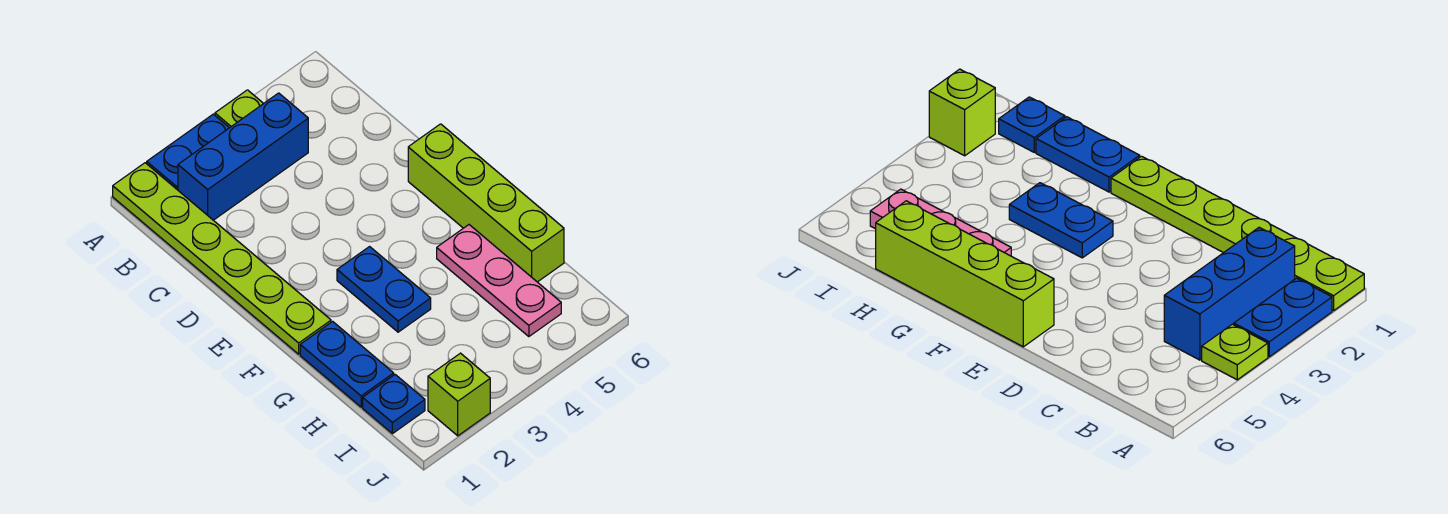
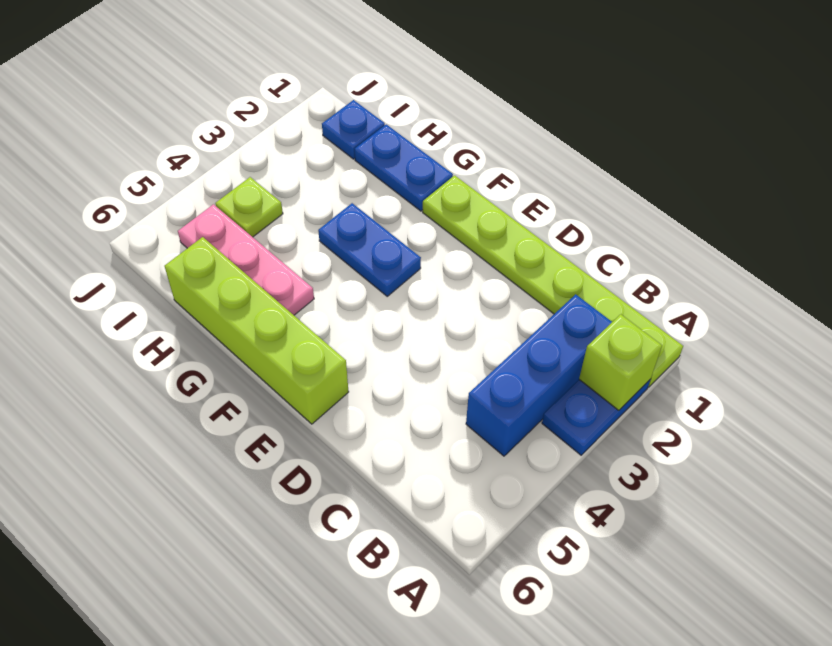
lime plate A4 level 1 -> lime plate I4 level 1
lime brick J2 level 1 -> lime brick A2 level 2

